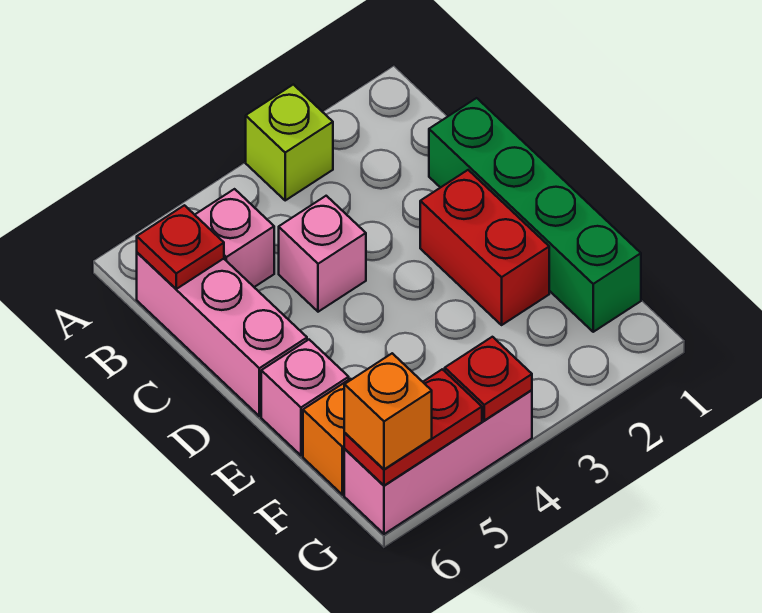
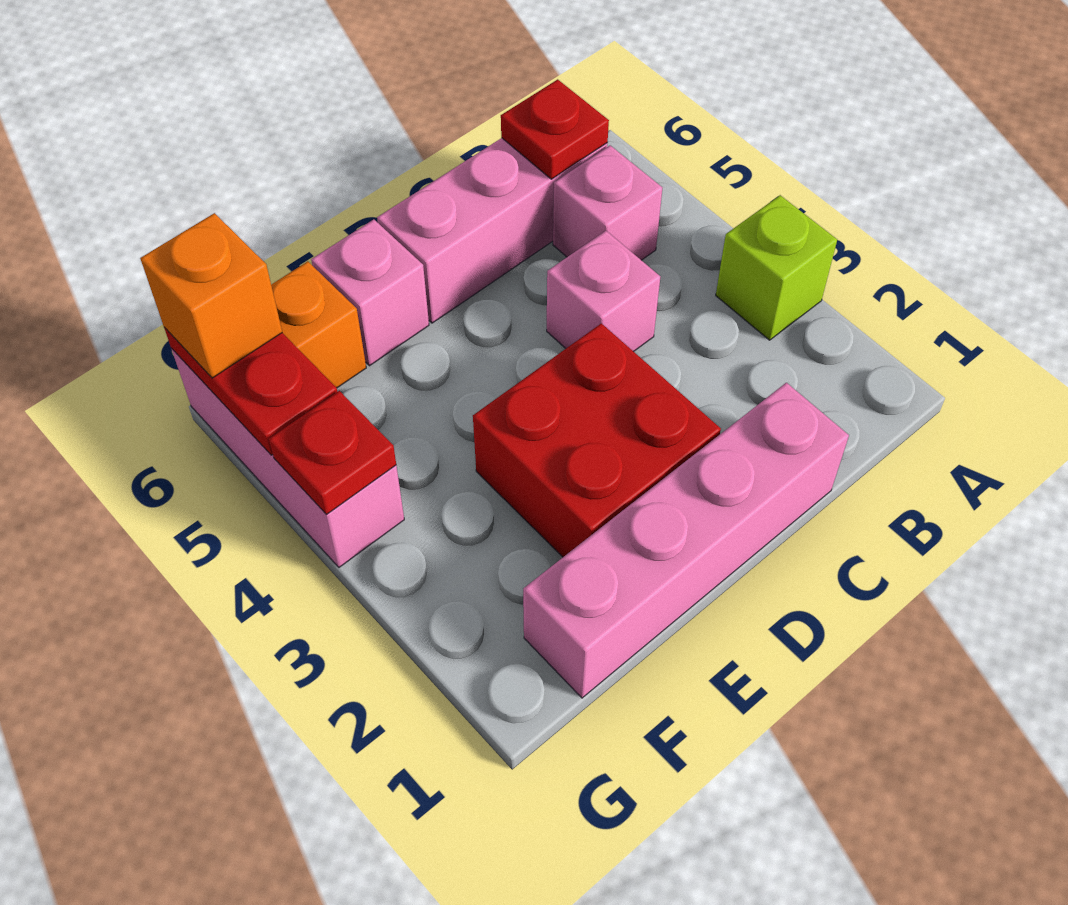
green brick C1:F1 level 1 -> pink brick C1:F1 level 1
red brick D2:E2 level 1 -> red brick D2:E3 level 1

